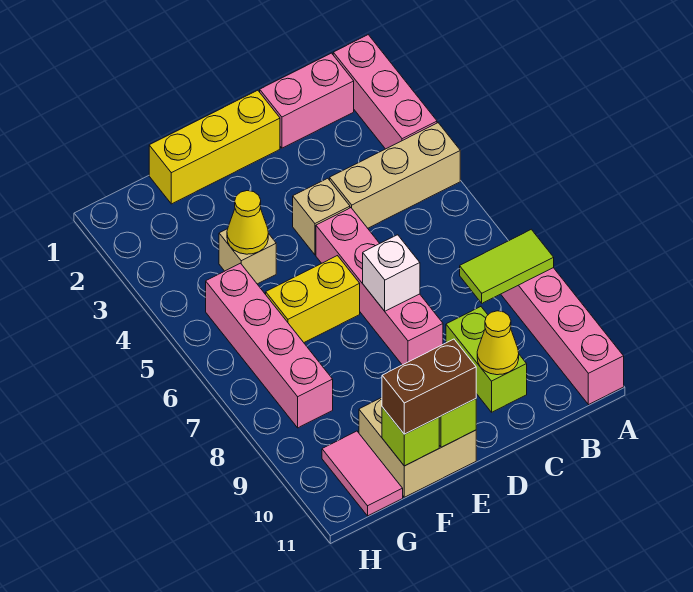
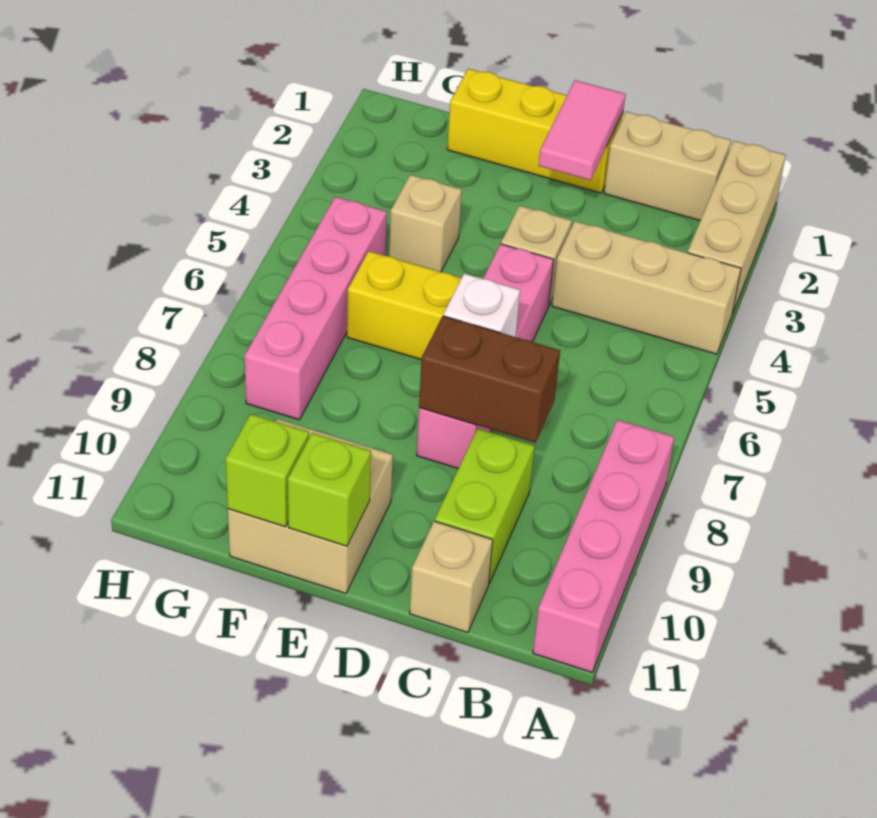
pink brick A1:A3 level 1 -> tan brick A1:A3 level 1
lime tile A8:B8 level 2 -> none
pink brick B1:C1 level 1 -> tan brick B1:C1 level 1
yellow cone C10 level 2 -> none
none -> tan brick C11 level 1
brown brick E11:F11 level 3 -> brown brick C8:D8 level 2
yellow cone F4 level 2 -> none
pink tile G10:G11 level 1 -> pink tile D1:D2 level 2

